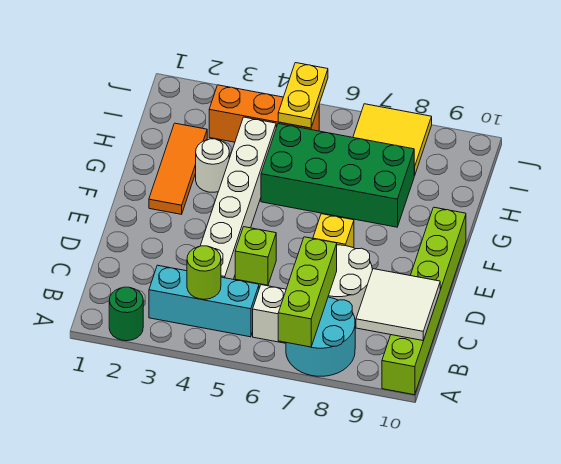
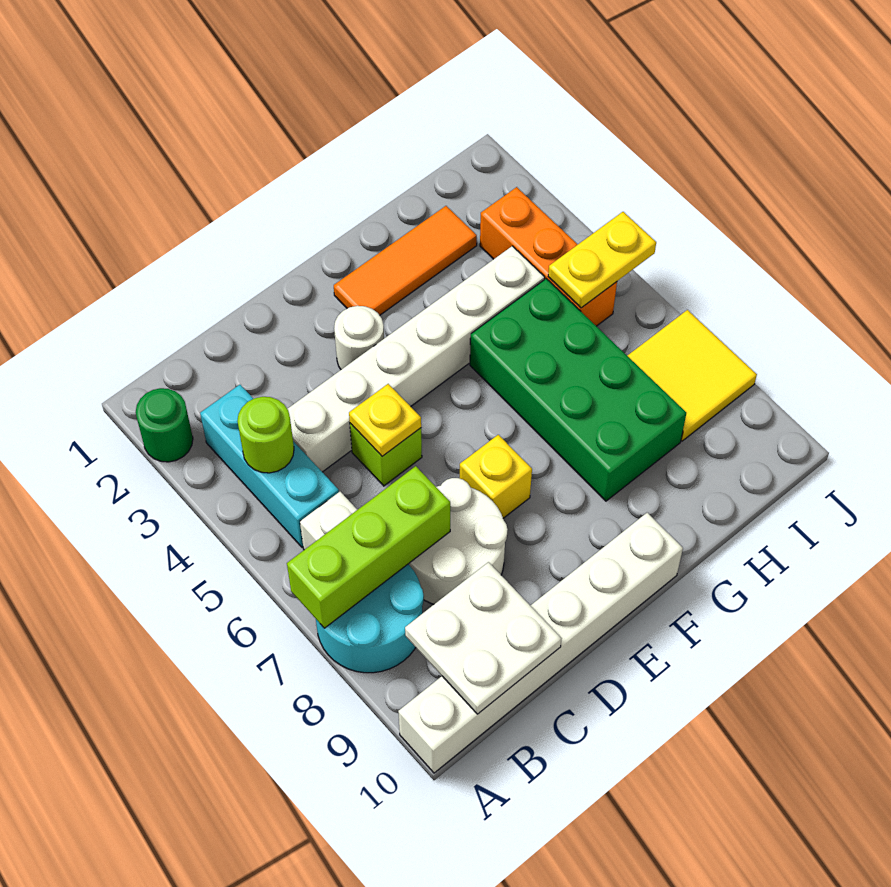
lime brick A10:F10 level 1 -> white brick A10:F10 level 1
white tile B9:C10 level 2 -> white plate B9:C10 level 2
none -> yellow plate D5 level 2
white round brick G3 level 1 -> white round brick E3 level 1

